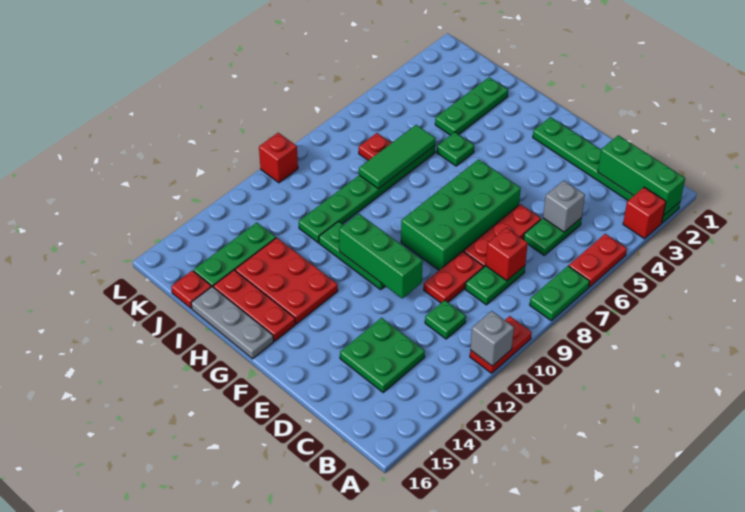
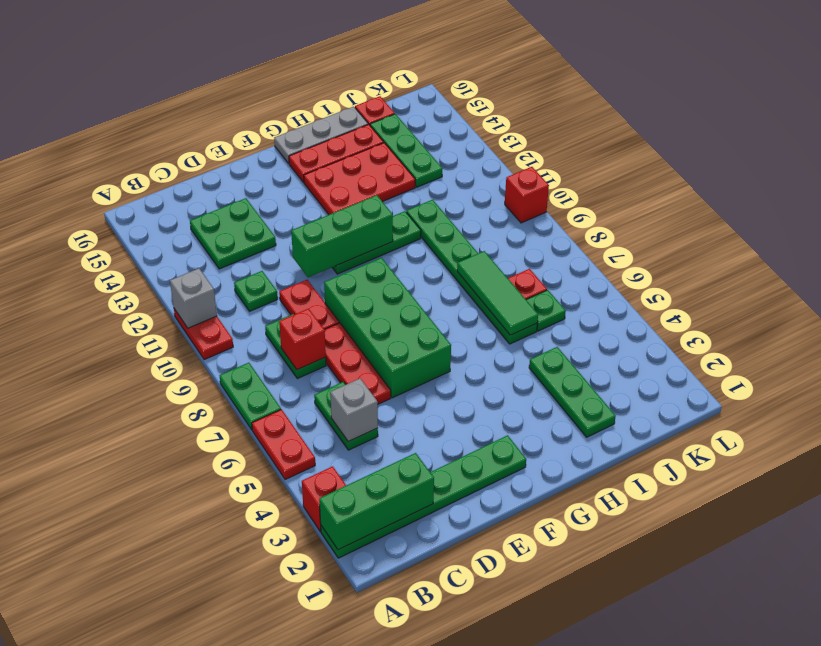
green plate H5 level 1 -> green plate J6 level 1

